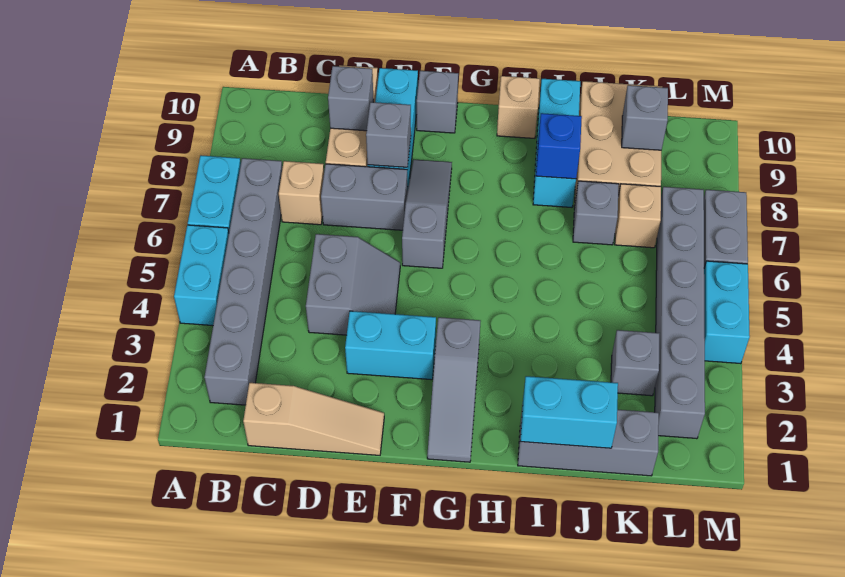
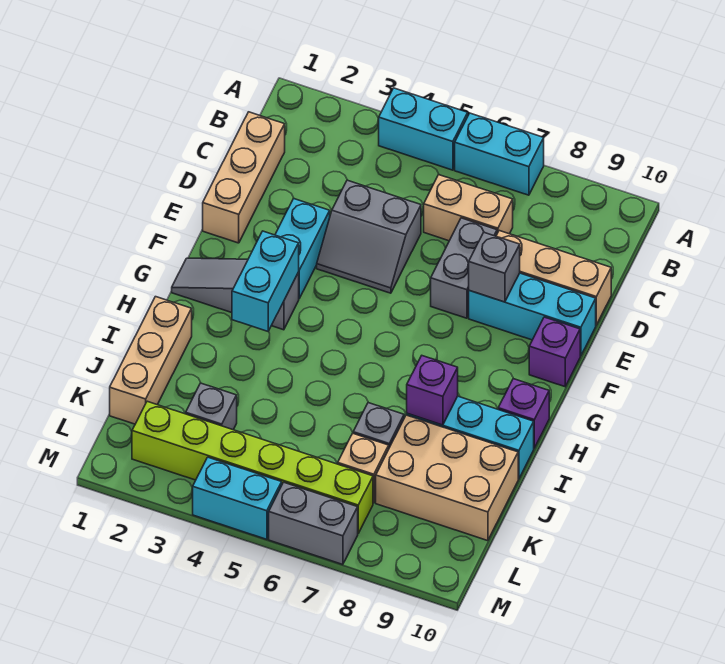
grey brick B2:B7 level 1 -> none
tan slope C1:E1 level 1 top C -> tan brick C1:E1 level 1
tan brick C7 level 1 -> tan brick C6:C7 level 1
grey brick D9 level 2 -> none
grey slope F6:F8 level 1 top 6 -> none
grey brick F10 level 1 -> purple brick F10 level 1
tan brick H10 level 1 -> purple brick H10 level 1
grey brick I1:K1 level 1 -> tan brick I1:K1 level 1
cyan brick I1:J1 level 2 -> cyan brick G3:H3 level 2
blue brick I8 level 2 -> purple brick I8 level 2
grey brick K9 level 2 -> none
grey brick L2:L7 level 1 -> lime brick L2:L7 level 1

